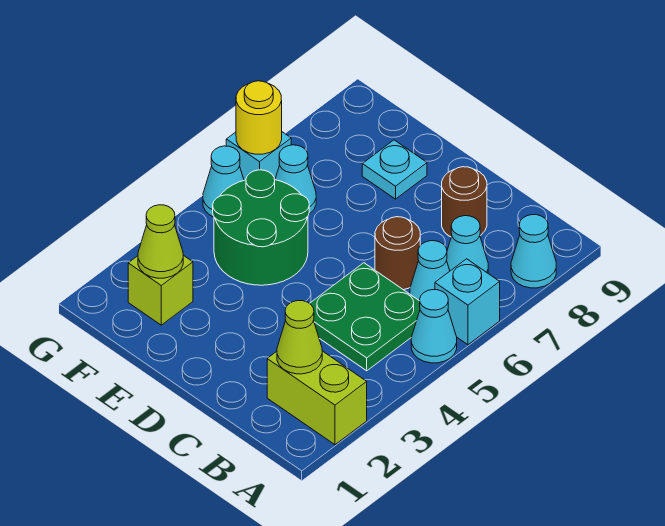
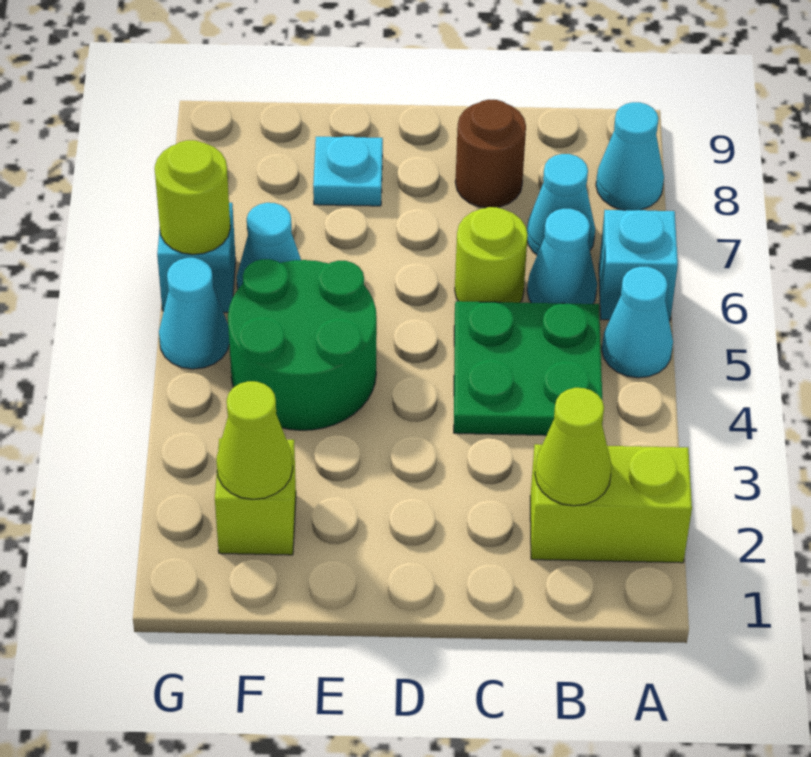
brown round brick C6 level 1 -> lime round brick C6 level 1
yellow round brick G6 level 2 -> lime round brick G6 level 2

